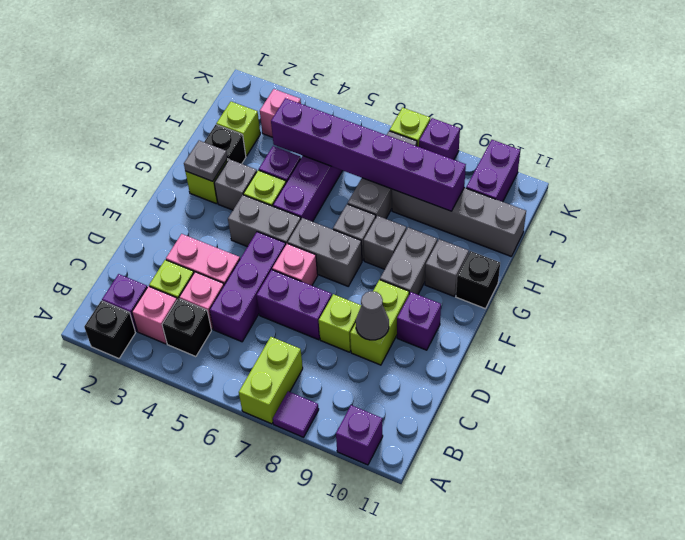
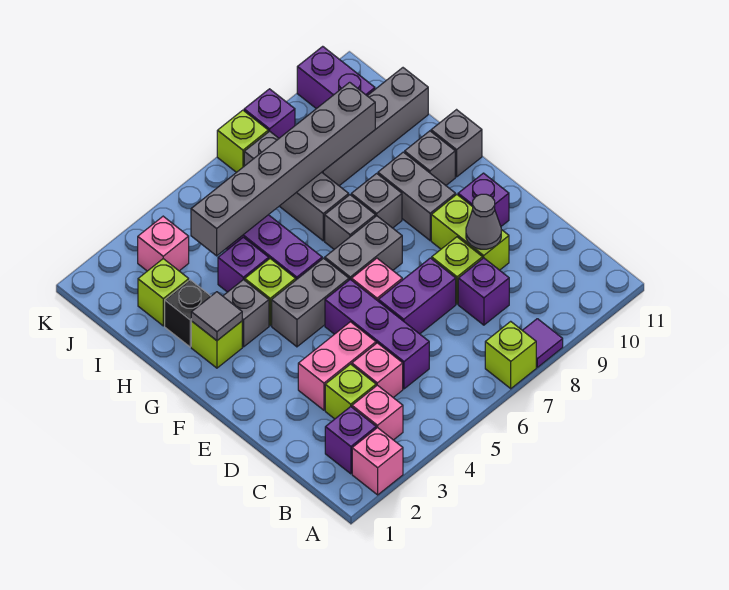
black brick A2 level 1 -> pink brick A2 level 1
lime brick A7:B7 level 1 -> lime brick A7 level 1
purple brick A10 level 1 -> purple brick C8 level 1
black brick B4 level 1 -> none
grey plate G2 level 2 -> grey tile G2 level 2
black brick G11 level 1 -> grey brick G11 level 1
purple brick I4:I9 level 2 -> grey brick I4:I9 level 2

